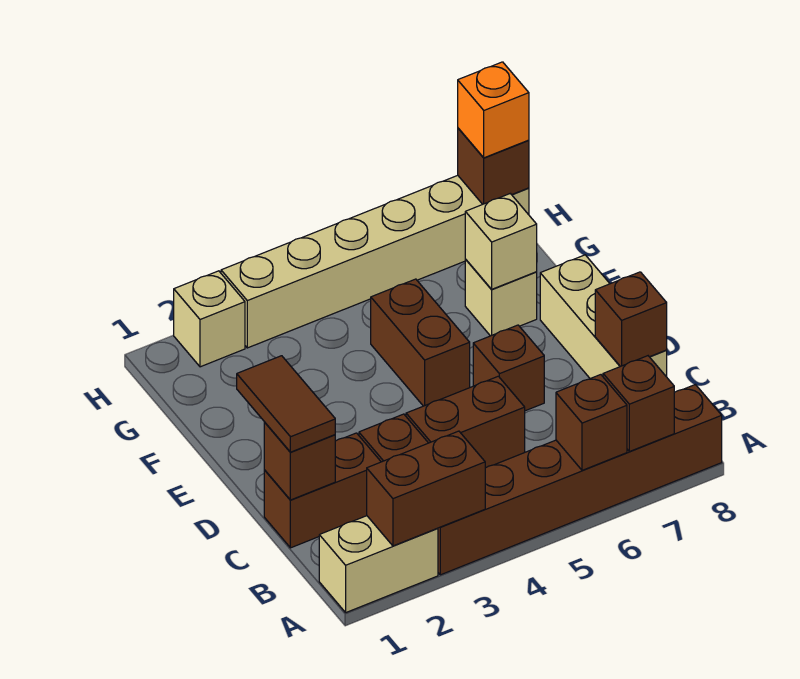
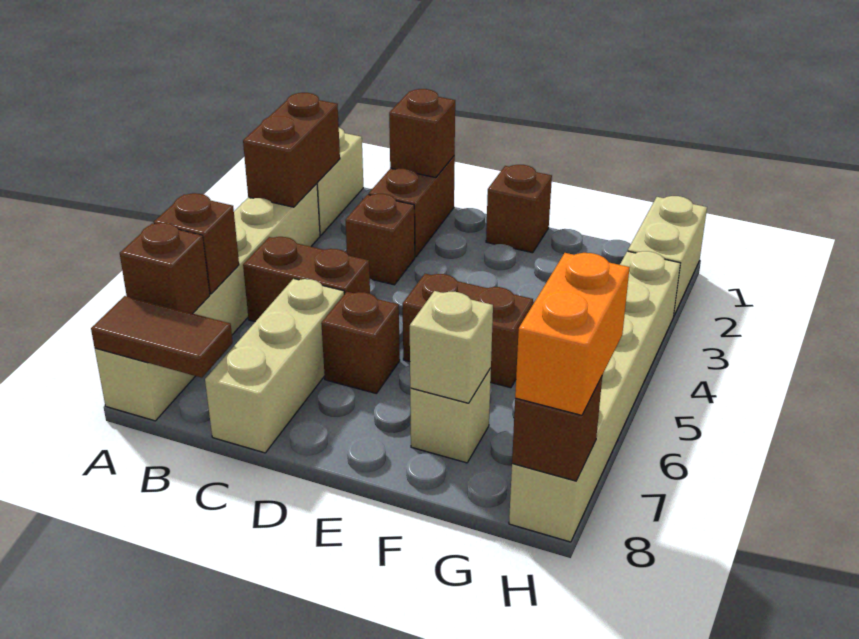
brown brick A3:A8 level 1 -> tan brick A3:A8 level 1
brown tile C1:D1 level 3 -> brown tile A8:B8 level 2
brown brick C4:C5 level 1 -> brown brick B5:C5 level 1
tan brick C8:E8 level 1 -> tan brick C6:C8 level 1
brown brick C8 level 2 -> brown brick E1 level 1
tan brick H2 level 1 -> tan brick H1:H2 level 1
orange brick H8 level 3 -> orange brick H7:H8 level 3

